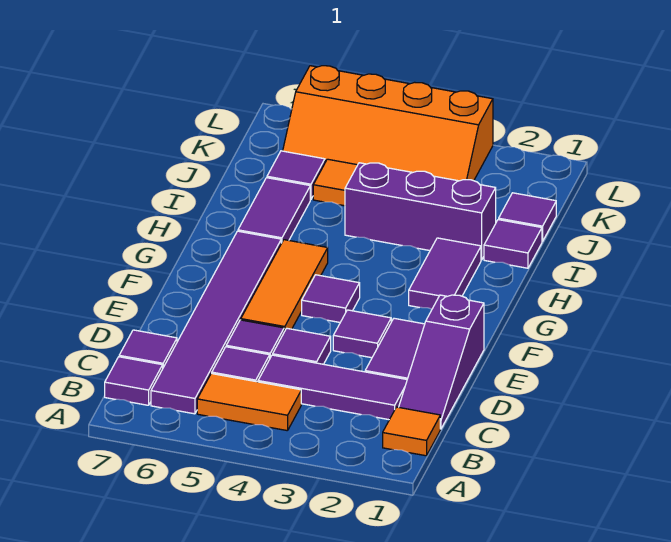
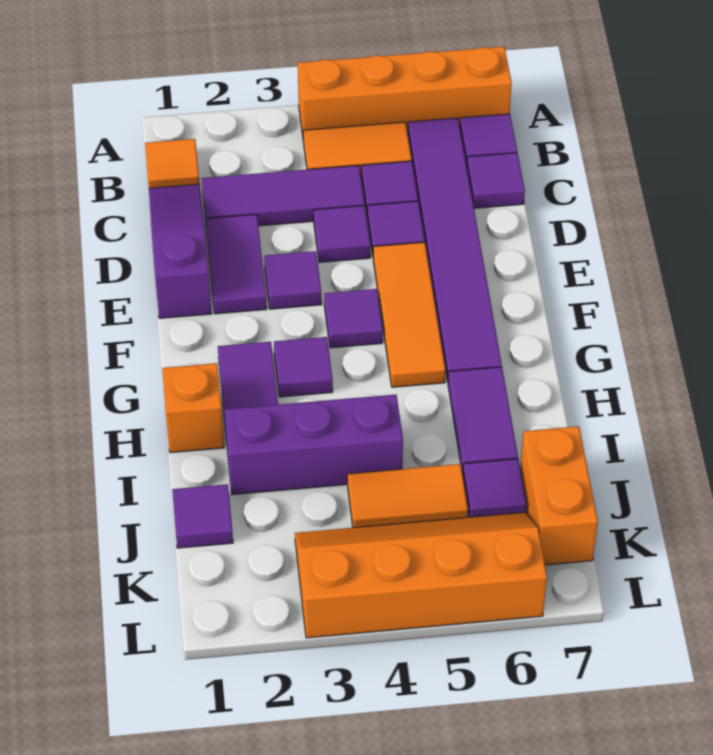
none -> orange brick A4:A7 level 1
none -> orange brick H1 level 1
purple tile I1 level 1 -> purple tile G3 level 1
none -> orange brick J7:K7 level 1

